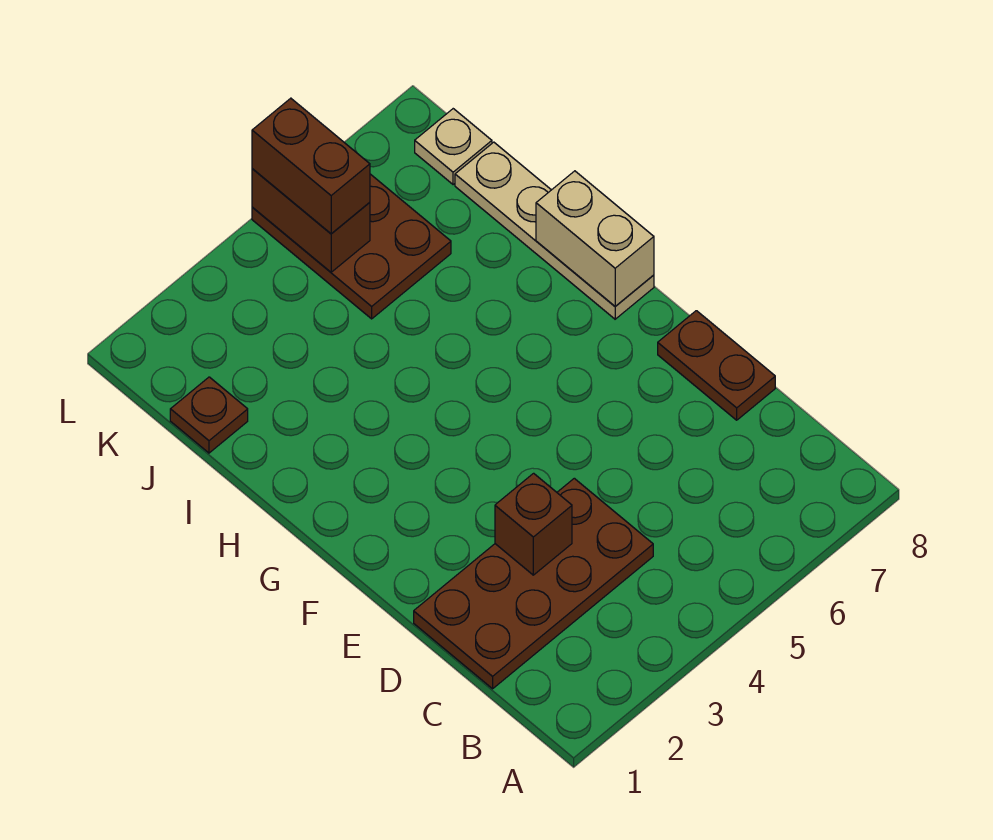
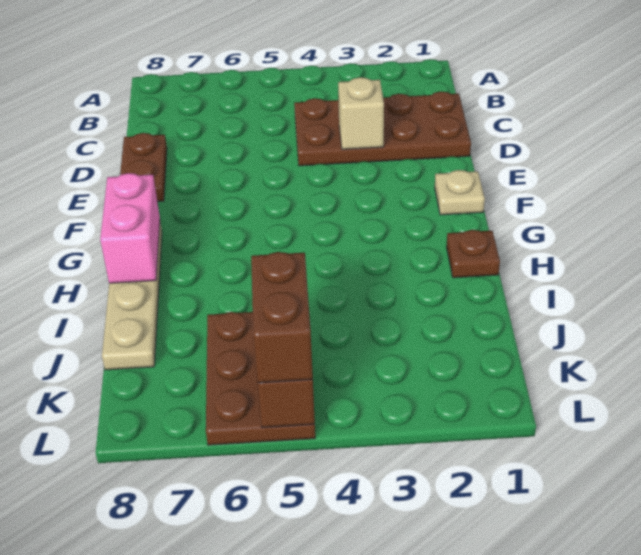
brown brick D3 level 2 -> tan brick D3 level 2
tan brick G8:H8 level 2 -> pink brick G8:H8 level 2
brown plate J1 level 1 -> brown plate H1 level 1
tan plate K8 level 1 -> tan plate F1 level 1

